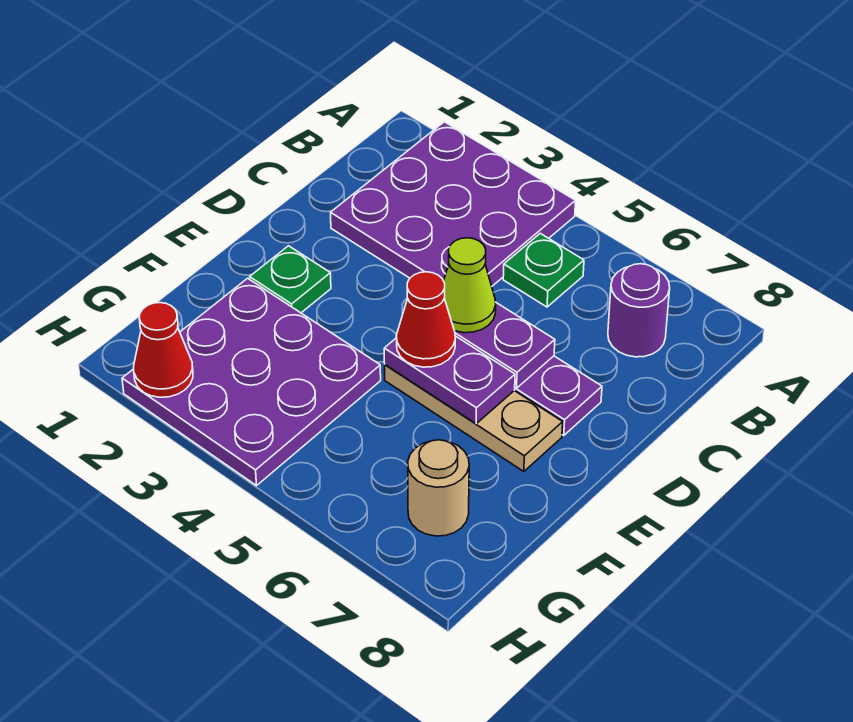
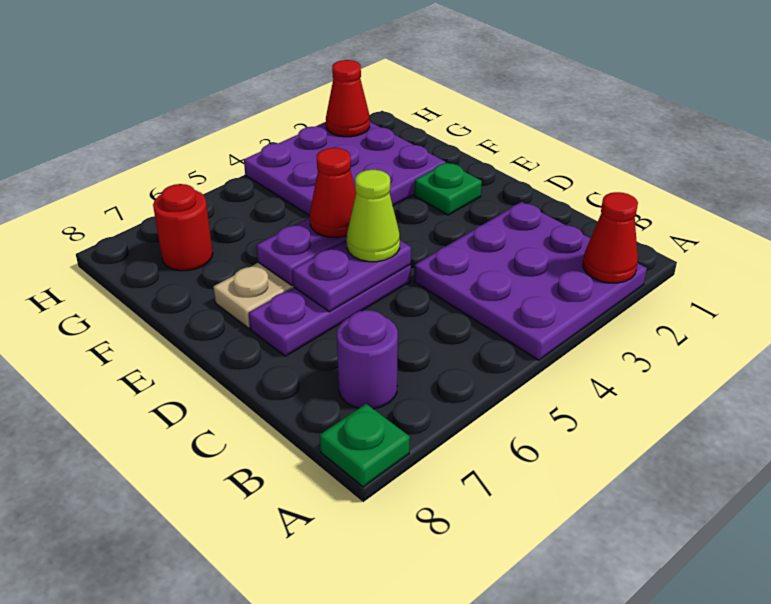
none -> red cone A2 level 2
green plate B5 level 1 -> green plate A8 level 1
tan round brick G7 level 1 -> red round brick G7 level 1

